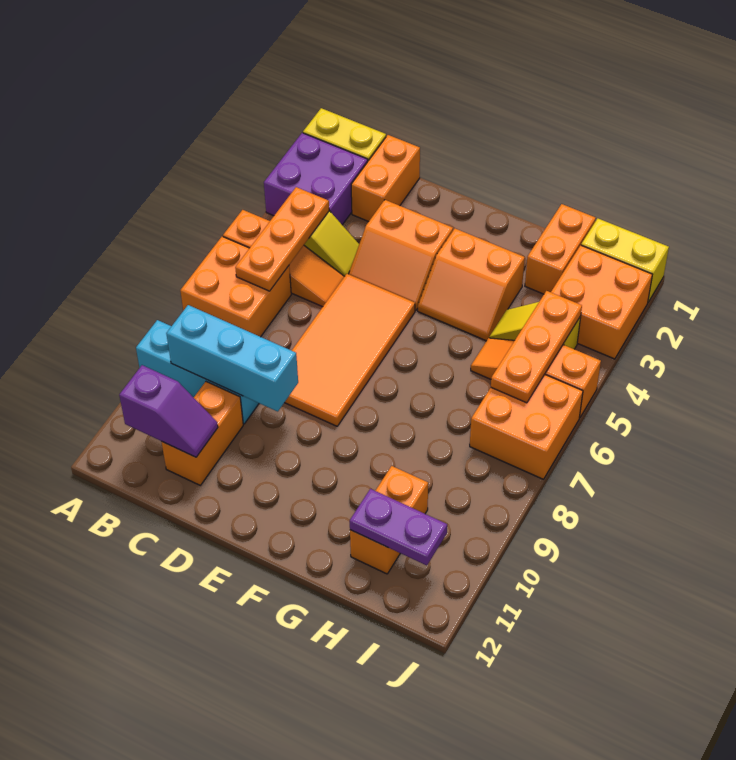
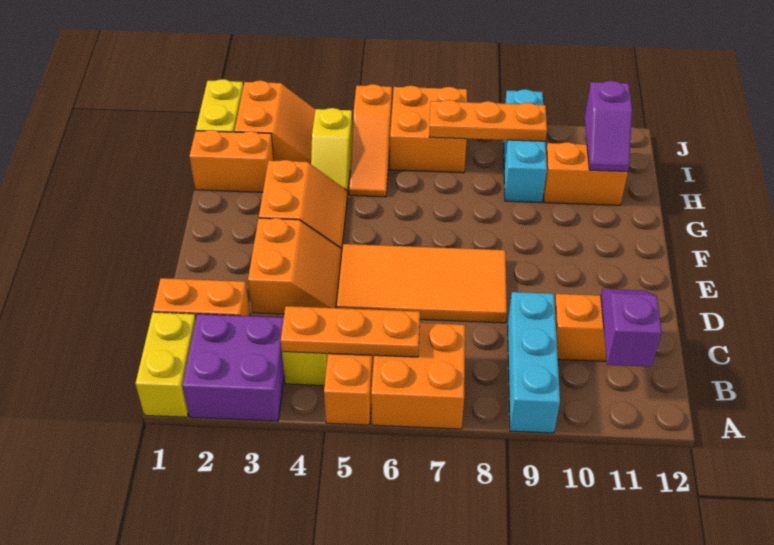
cyan brick B9:D9 level 2 -> cyan brick H9:J9 level 1
purple plate H11:I11 level 2 -> purple slope H11:I11 level 2 top I
orange brick I2:J3 level 1 -> orange slope I2:J3 level 1 top 2
orange plate I4:I6 level 2 -> orange plate I7:I9 level 2

